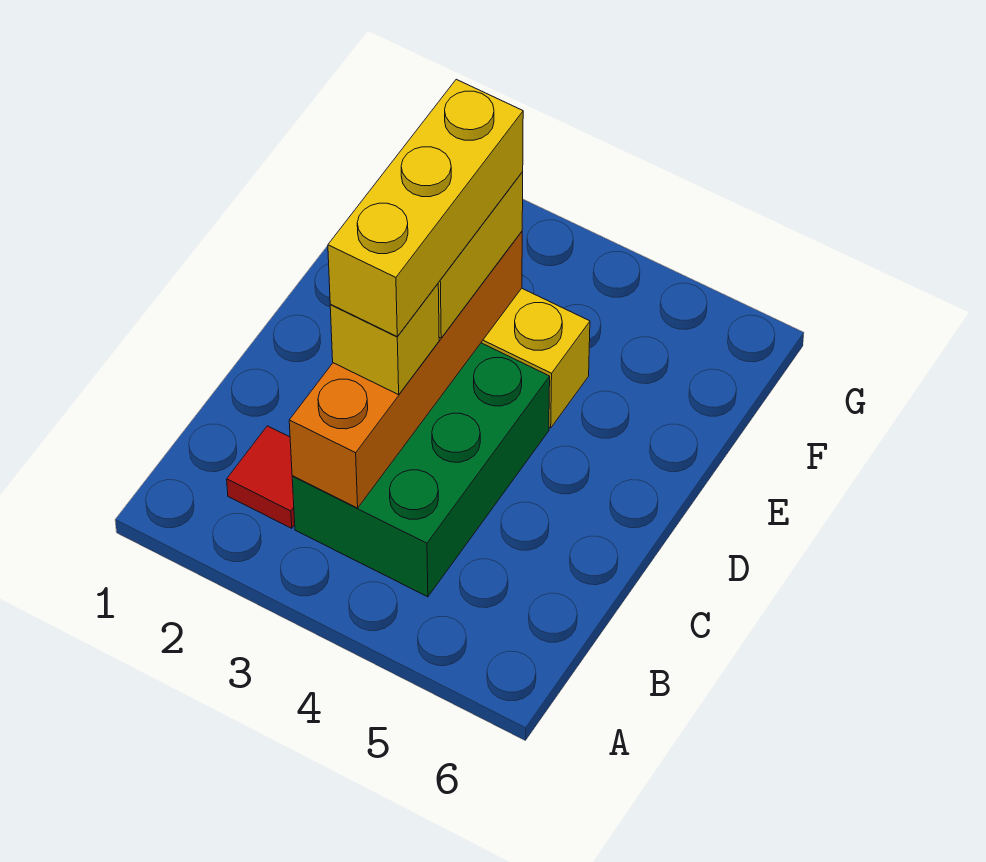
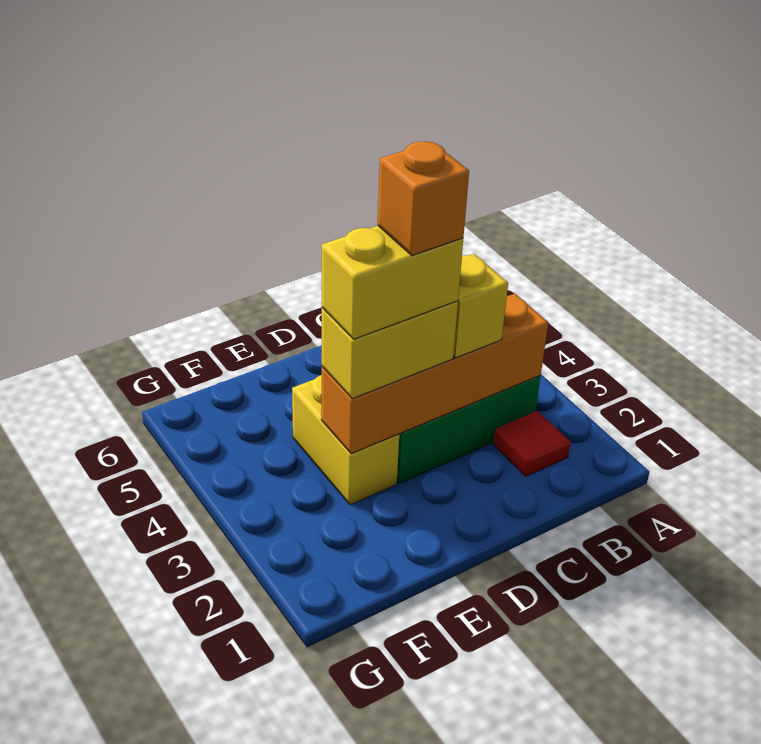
yellow brick C3:E3 level 4 -> yellow brick D3:E3 level 4
none -> orange brick D3 level 5

